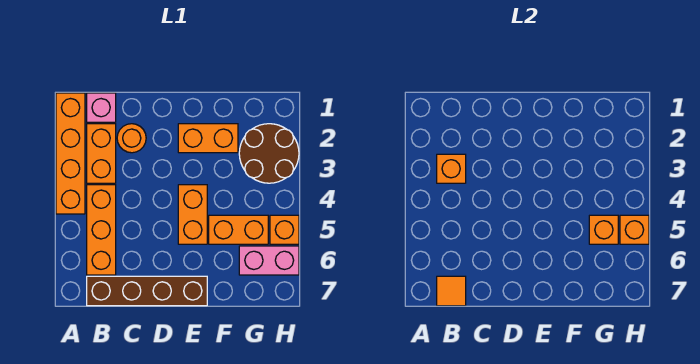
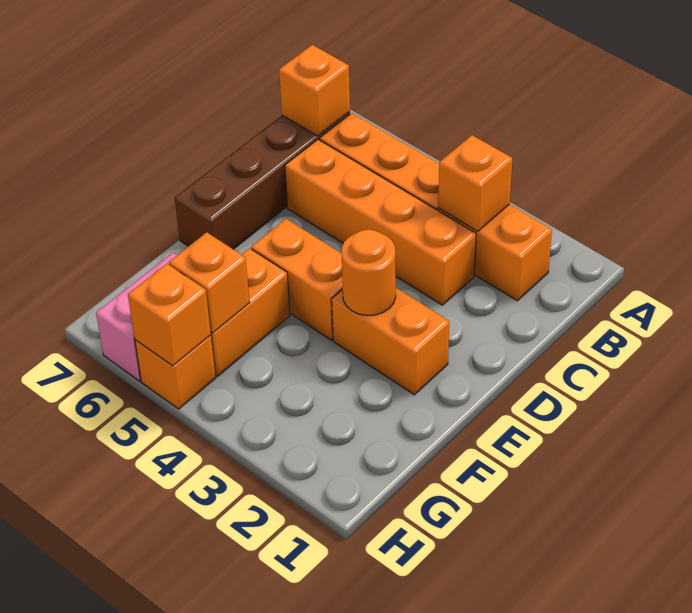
orange brick A1:A4 level 1 -> orange brick C3:C6 level 1
pink brick B1 level 1 -> none
orange tile B7 level 2 -> orange brick B7 level 2
orange round brick C2 level 1 -> orange round brick E3 level 2
orange brick E2:F2 level 1 -> orange brick E2:E3 level 1
brown round brick G2:H3 level 1 -> none

